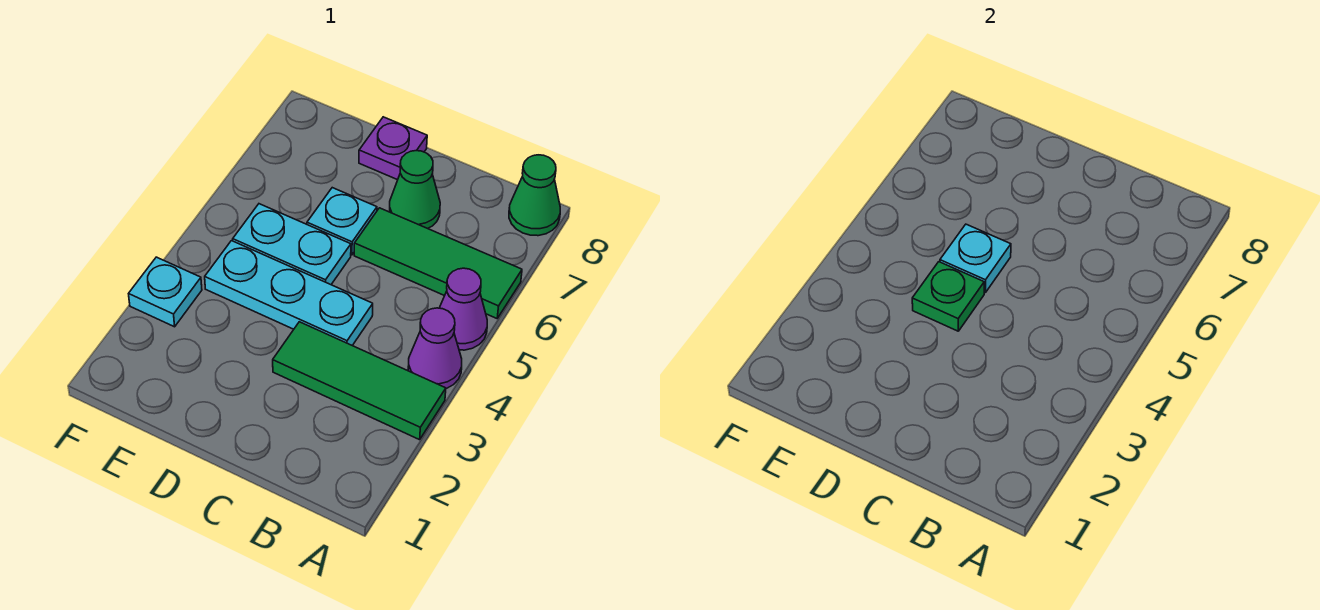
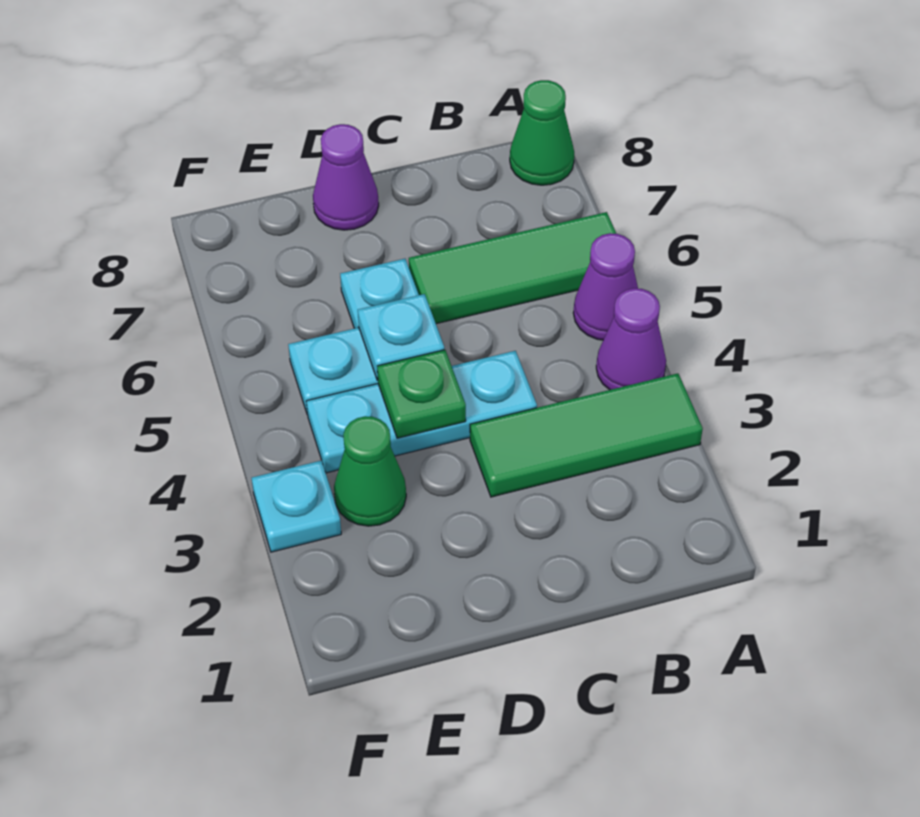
green cone C7 level 1 -> green cone E3 level 1
purple plate D8 level 1 -> purple cone D8 level 1

